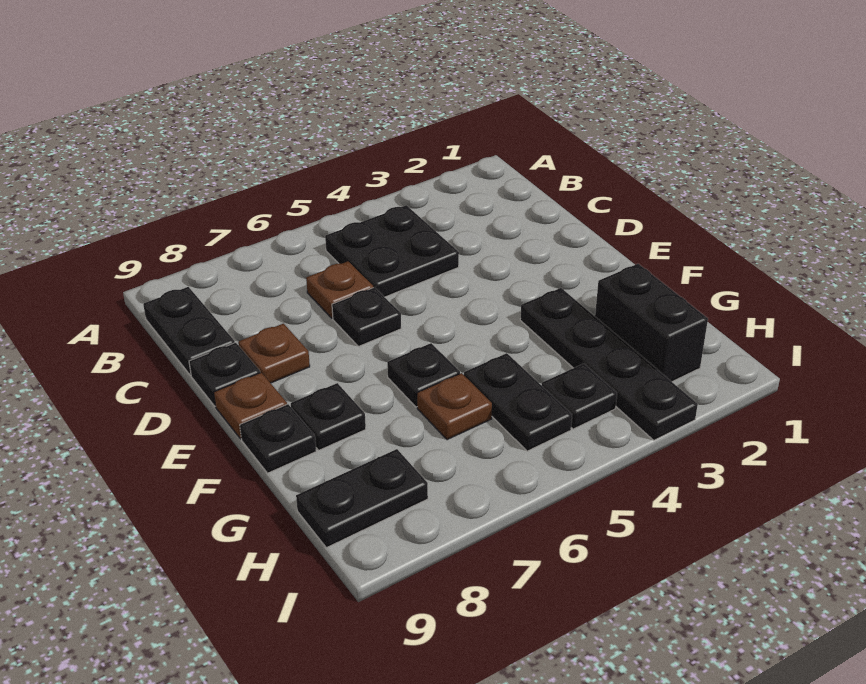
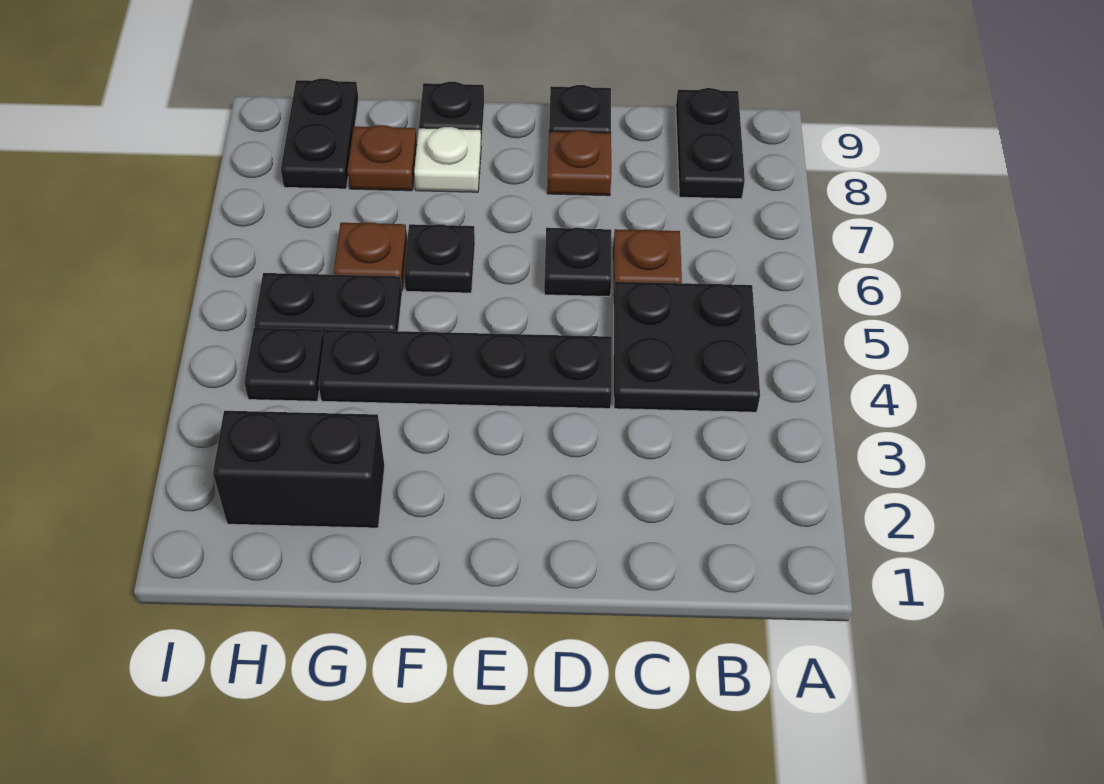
black plate B9:C9 level 1 -> black plate B8:B9 level 1
brown plate E9 level 1 -> brown plate G8 level 1
black plate F3:I3 level 1 -> black plate D4:G4 level 1
black plate F8 level 1 -> white plate F8 level 1

